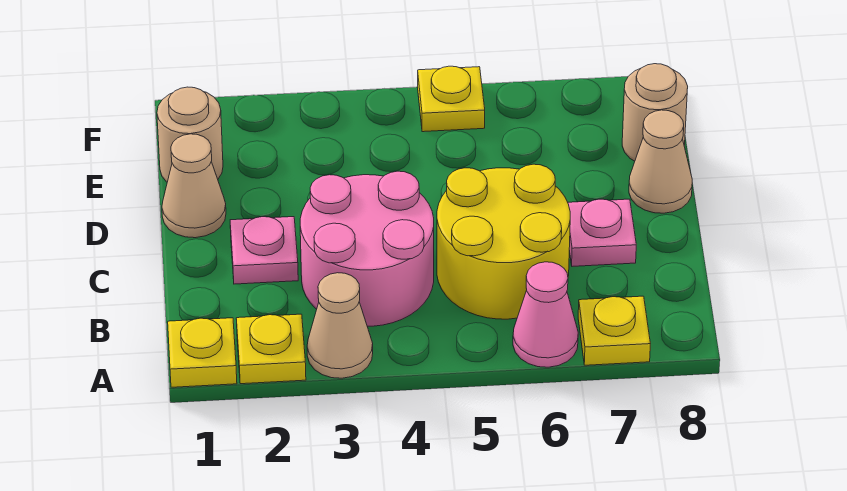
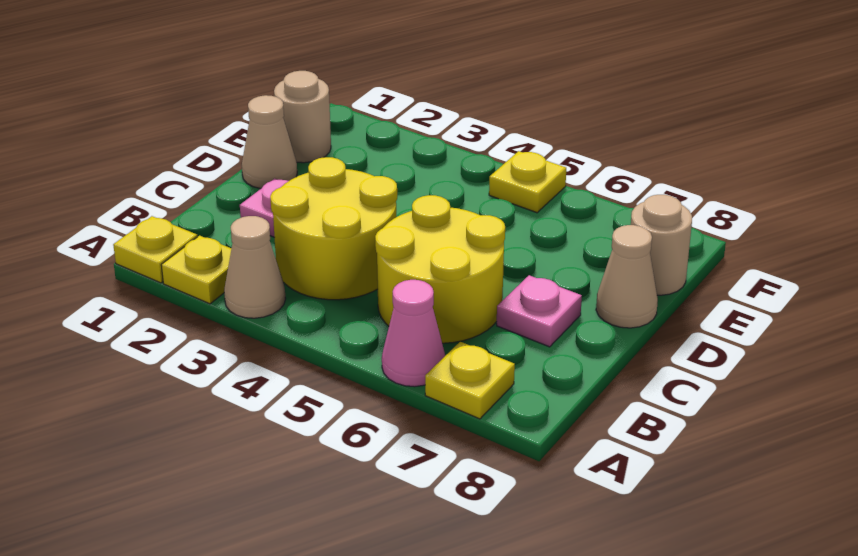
pink round brick B3:C4 level 1 -> yellow round brick B3:C4 level 1

